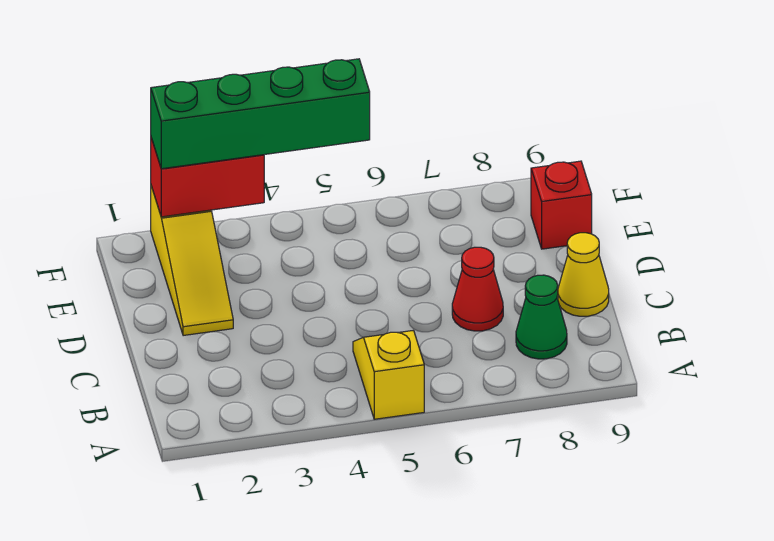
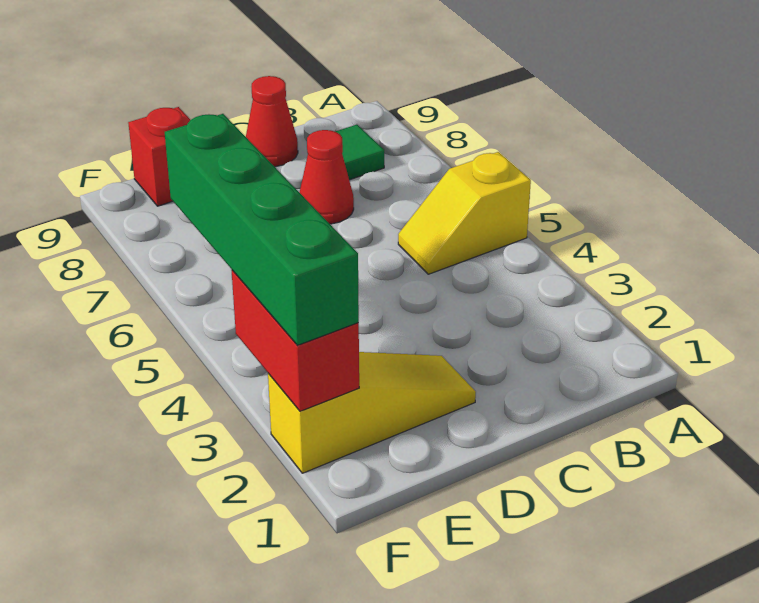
green cone B8 level 1 -> green tile B8 level 1
yellow cone C9 level 1 -> red cone C9 level 1

